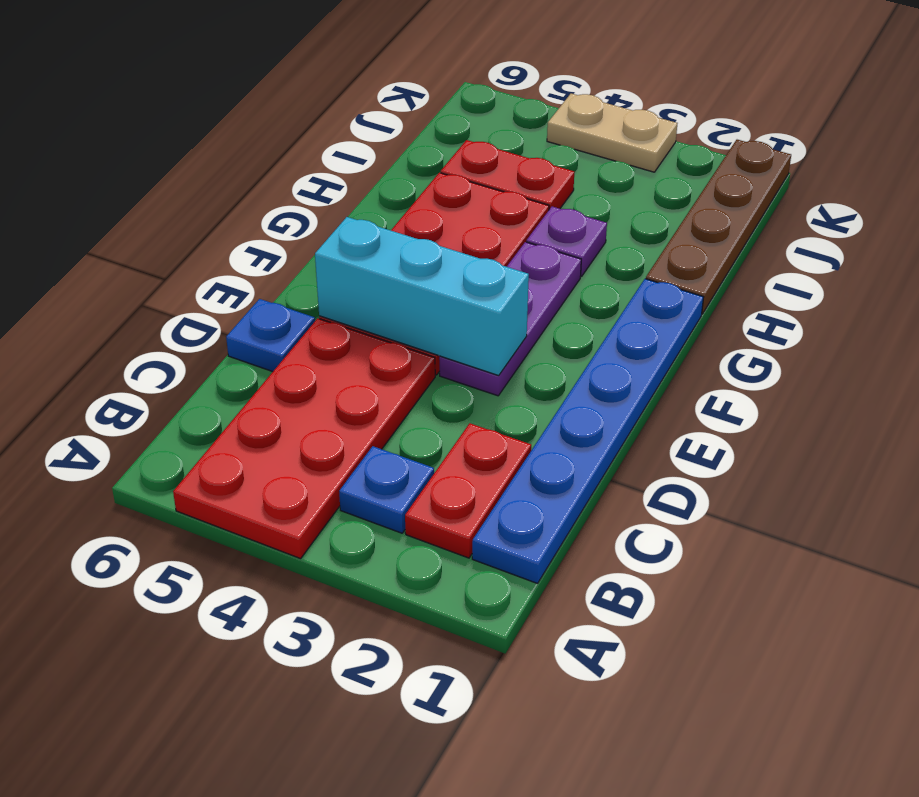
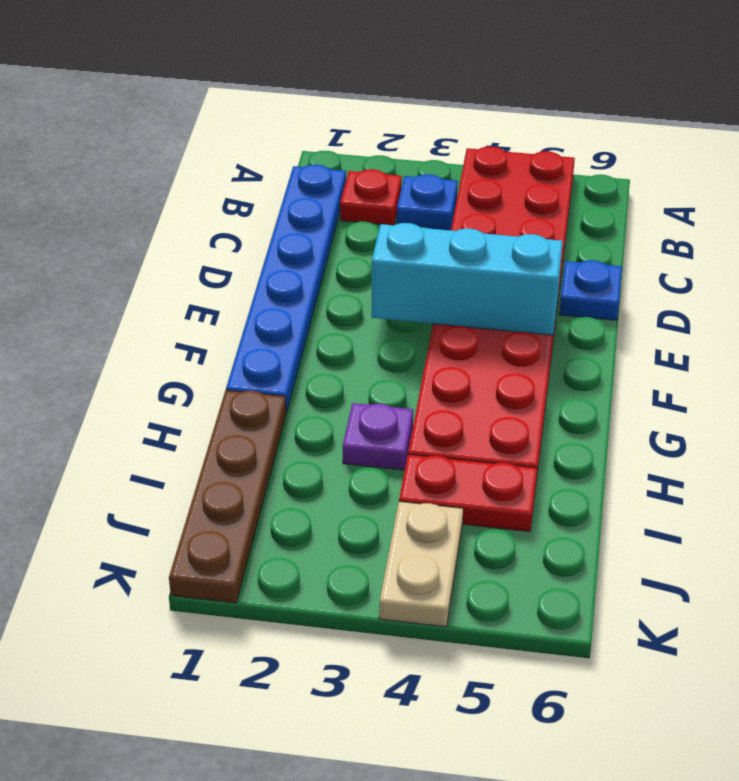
red plate B2:C2 level 1 -> red plate B2 level 1
purple plate E3:G3 level 1 -> none
tan plate K3:K4 level 1 -> tan plate J4:K4 level 1

